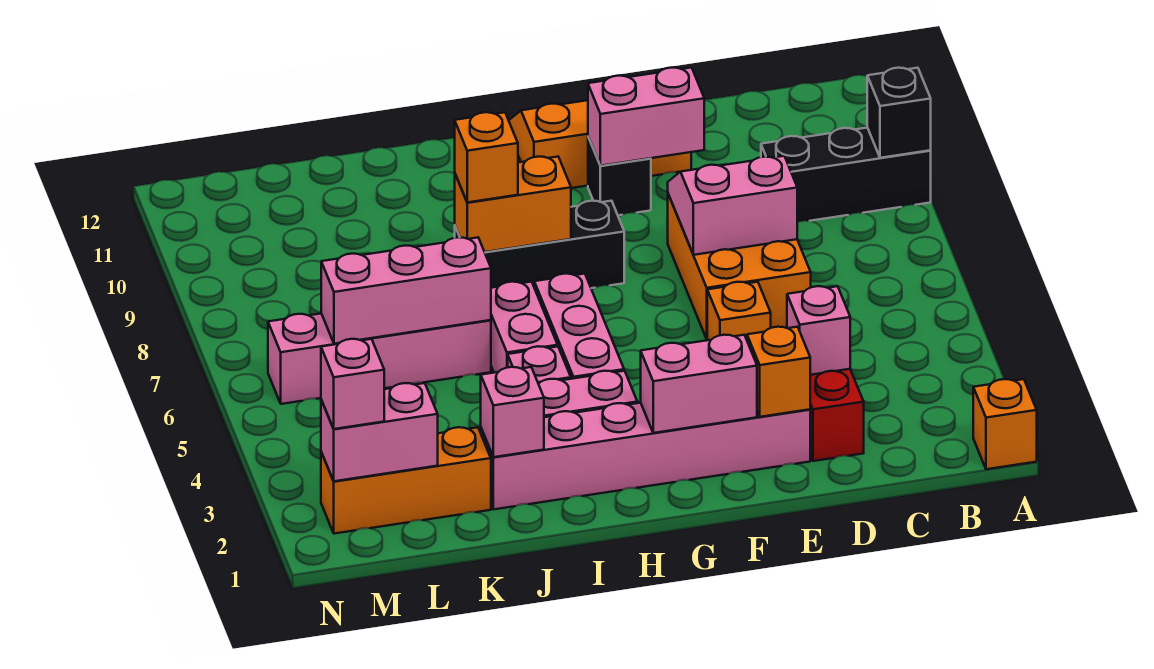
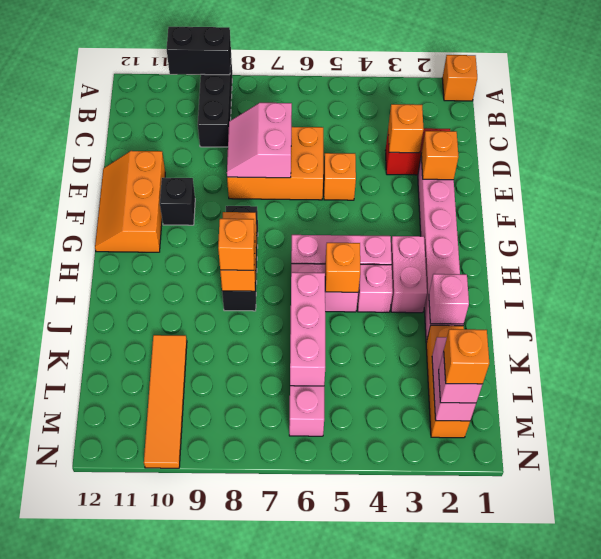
black brick A9 level 2 -> black brick A9:A10 level 2
pink brick D3 level 2 -> orange brick D3 level 2
pink brick E10:F10 level 2 -> none
pink brick F2:G2 level 2 -> none
none -> orange brick I5 level 2
none -> orange tile K10:N10 level 1
none -> orange brick M2 level 4

